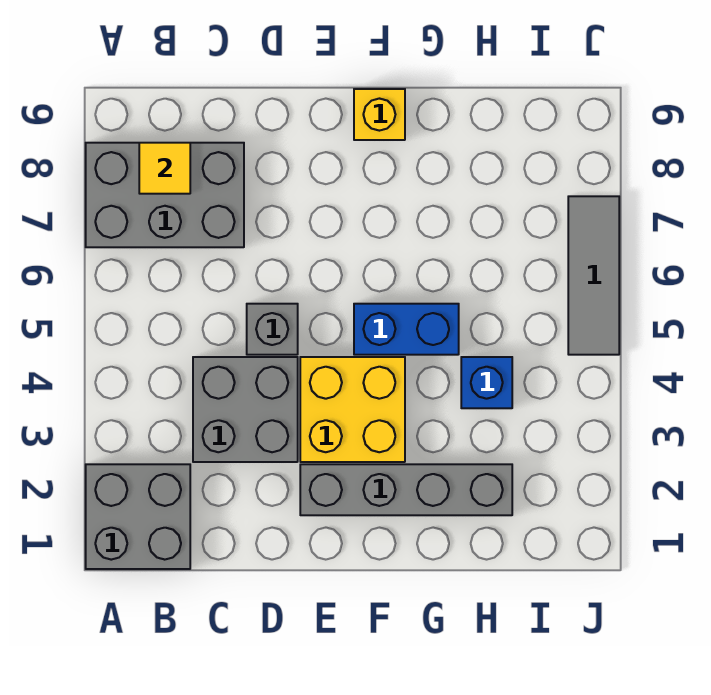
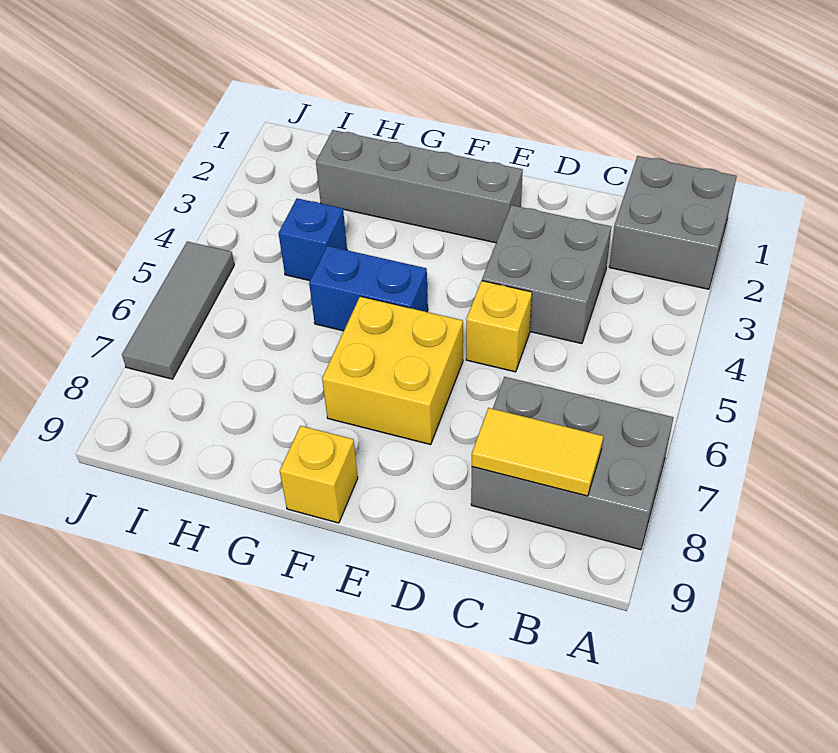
yellow tile B8 level 2 -> yellow tile B8:C8 level 2
grey brick D5 level 1 -> yellow brick D5 level 1
yellow brick E3:F4 level 1 -> yellow brick E6:F7 level 1

